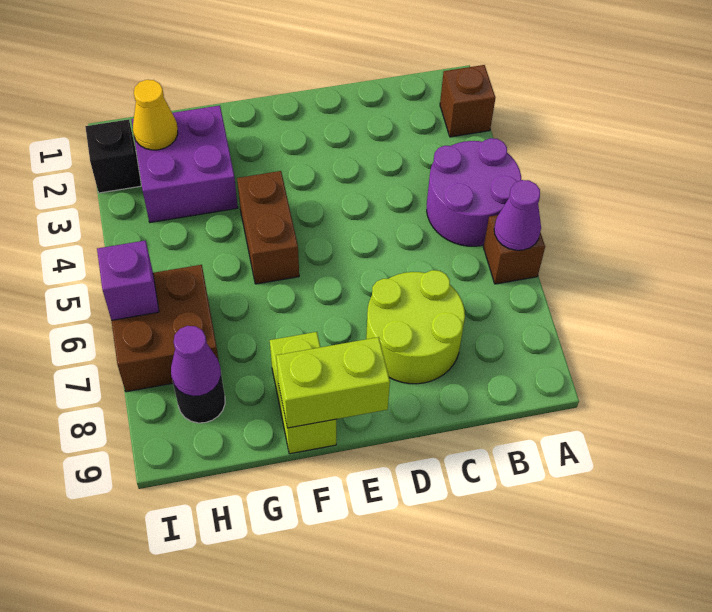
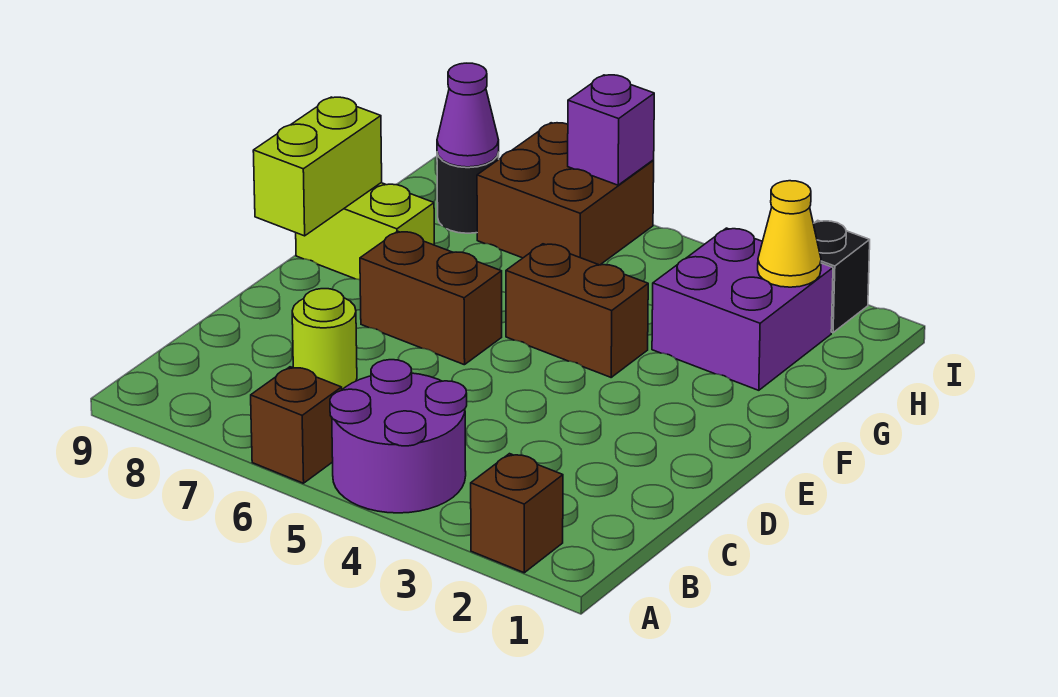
purple cone A6 level 2 -> none
lime round brick C7:D8 level 1 -> lime round brick C7 level 1
none -> brown brick E6:E7 level 1

